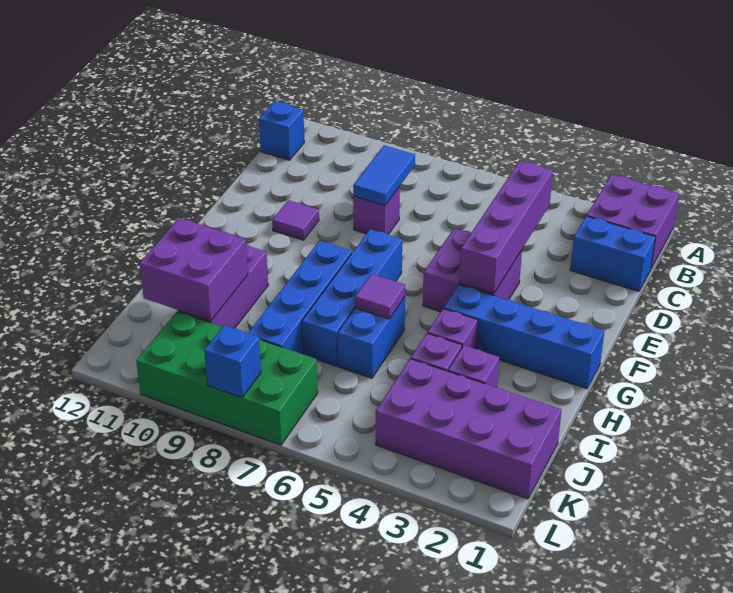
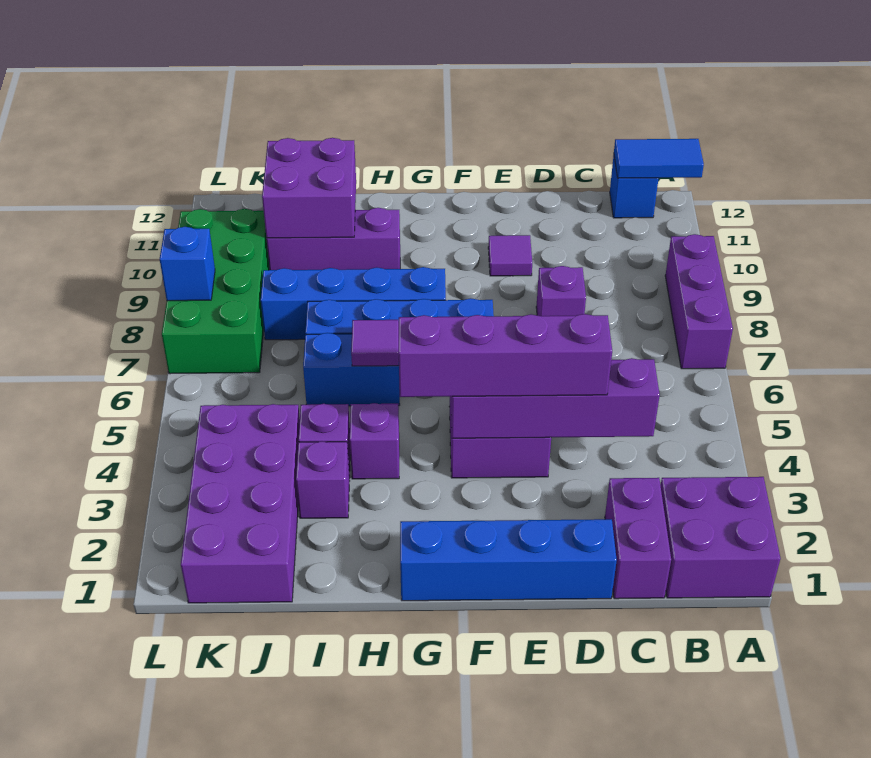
none -> purple brick A7:A9 level 1
blue brick C1:C2 level 1 -> purple brick C1:C2 level 1
blue tile C8:D8 level 2 -> blue tile A12:B12 level 2
none -> purple brick D4:G4 level 3
blue brick G1:G4 level 1 -> blue brick D1:G1 level 1

